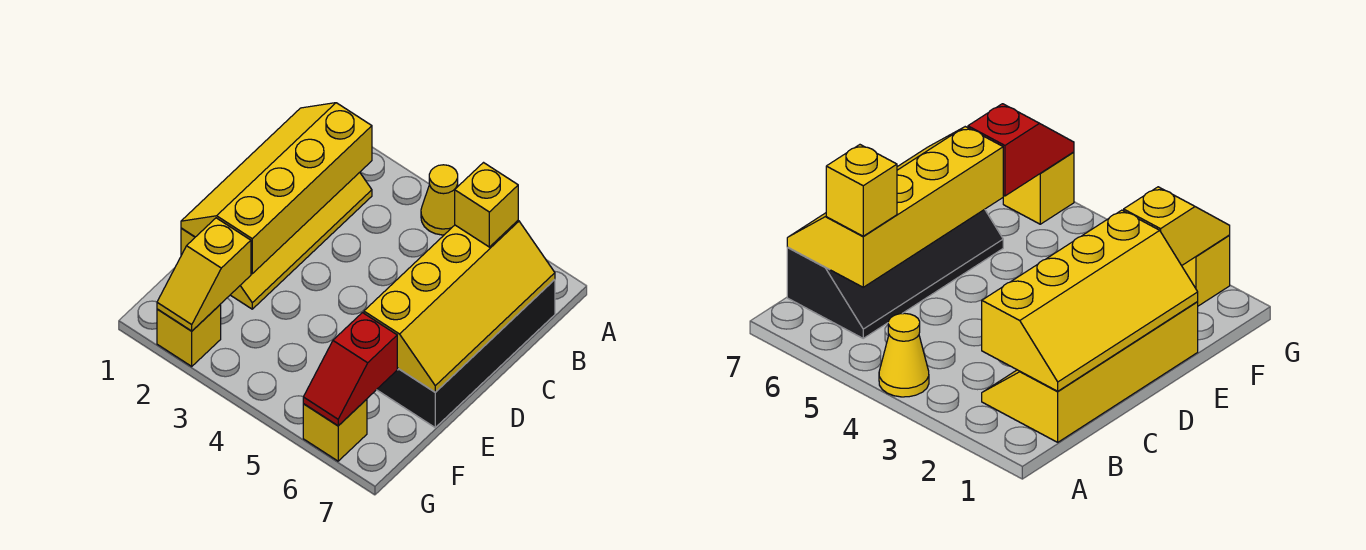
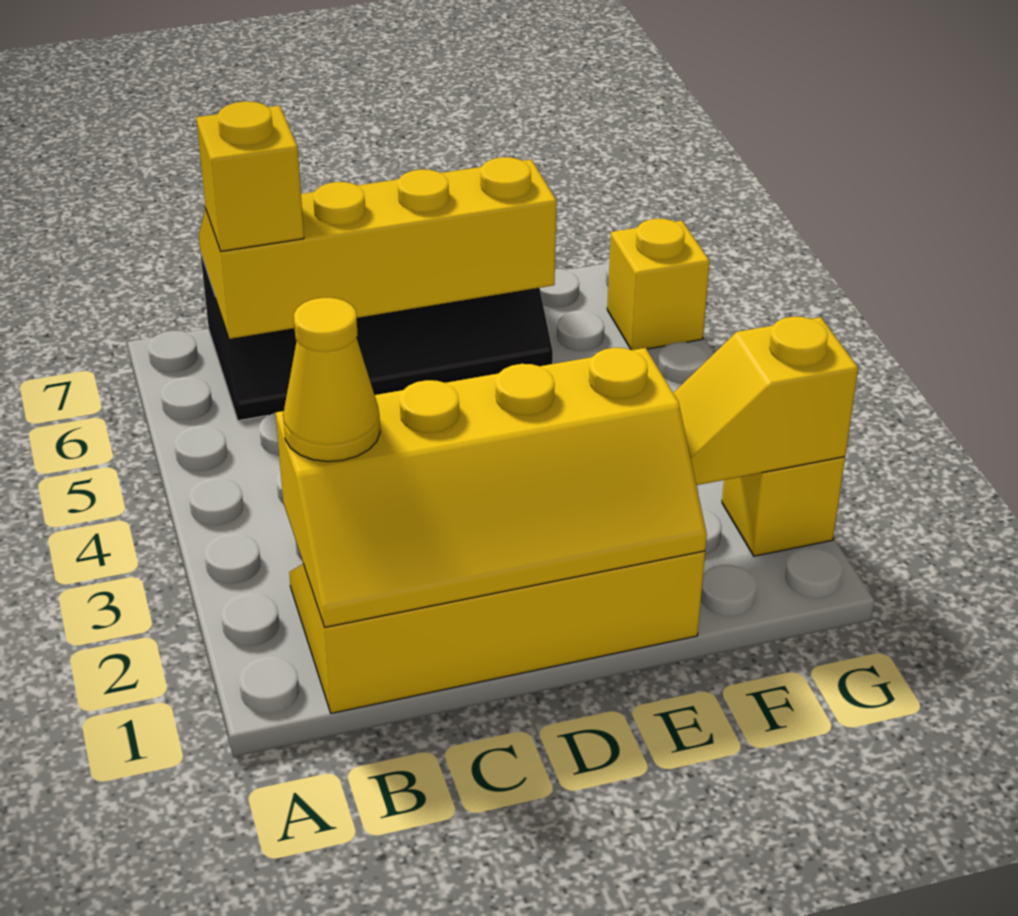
yellow cone A4 level 1 -> yellow cone B2 level 3
yellow slope F2:G2 level 2 top F -> yellow slope F2:G2 level 2 top G
red slope F6:G6 level 2 top F -> none

